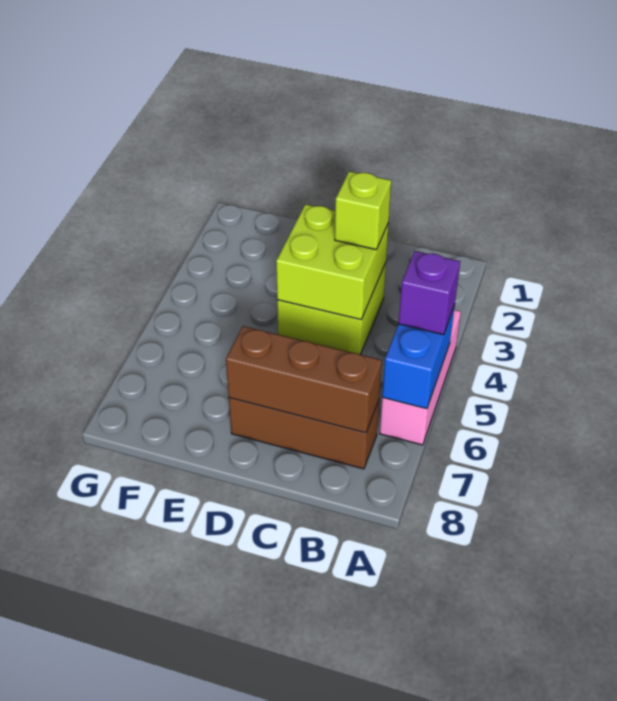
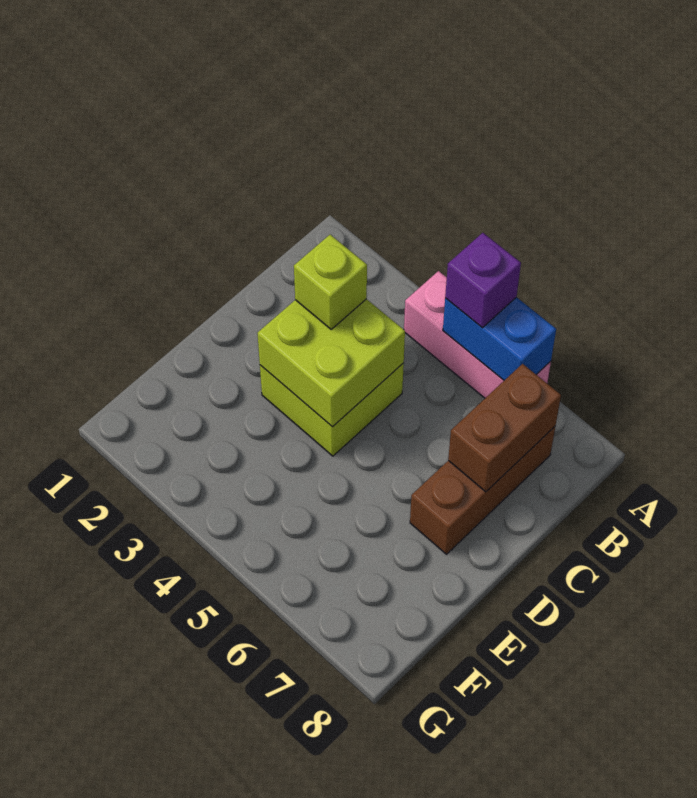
brown brick B7:D7 level 2 -> brown brick B7:C7 level 2

